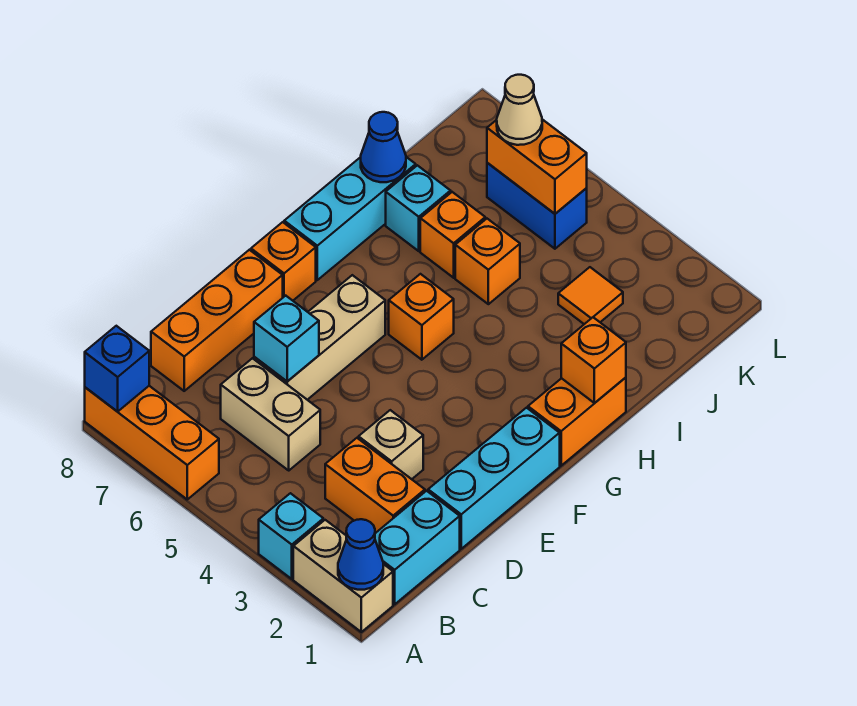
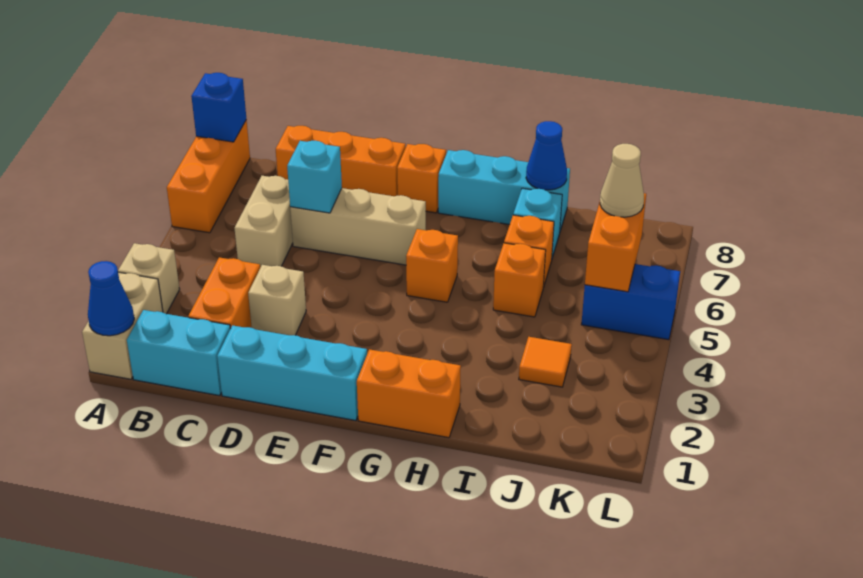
cyan brick A3 level 1 -> tan brick A3 level 1
orange brick H1 level 2 -> none
blue brick K5:K6 level 1 -> blue brick K5:L5 level 1

